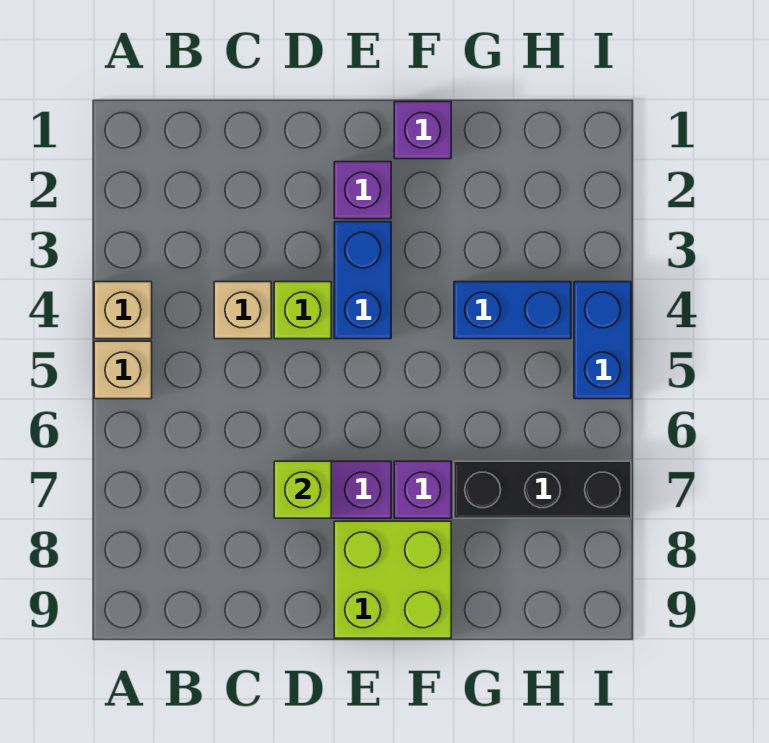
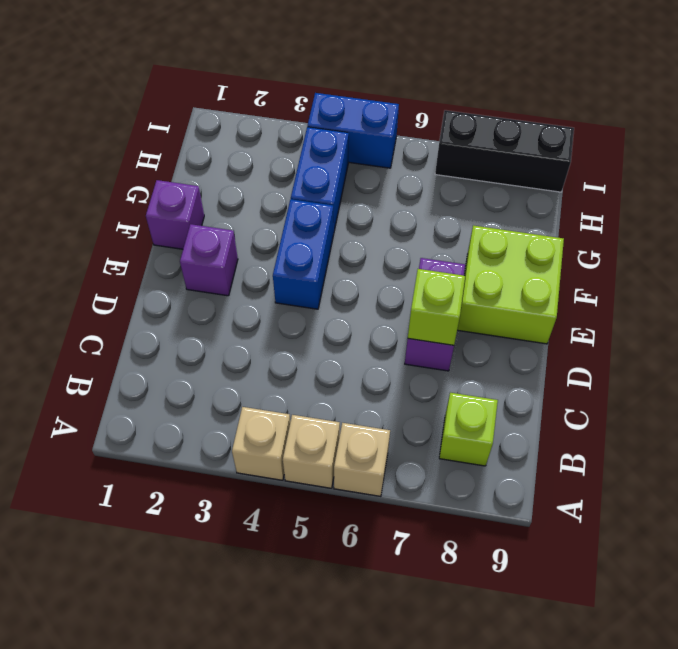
tan brick C4 level 1 -> tan brick A6 level 1
lime brick D4 level 1 -> lime brick B8 level 1
blue brick E3:E4 level 1 -> blue brick E4:F4 level 1
purple brick F7 level 1 -> none
black brick G7:I7 level 1 -> black brick I7:I9 level 1

